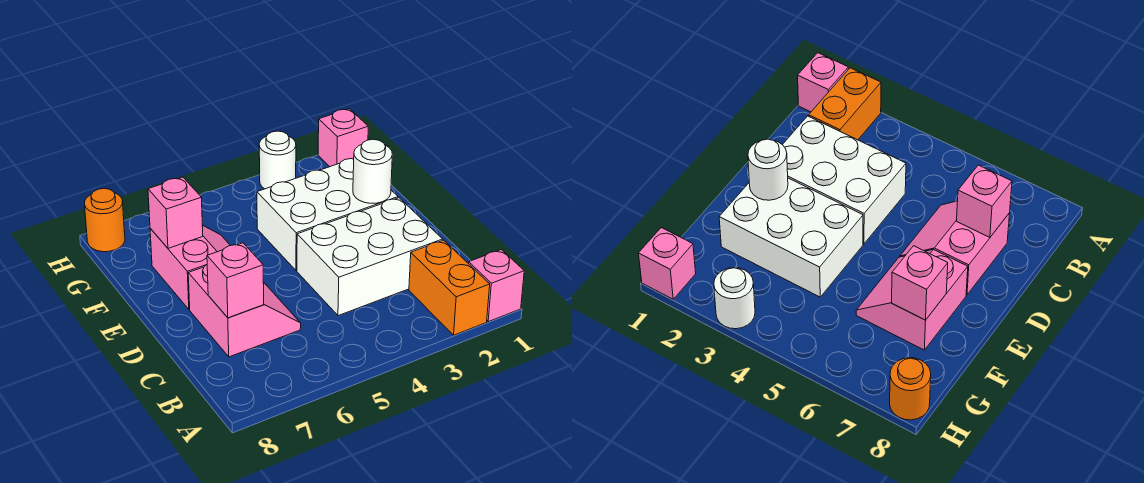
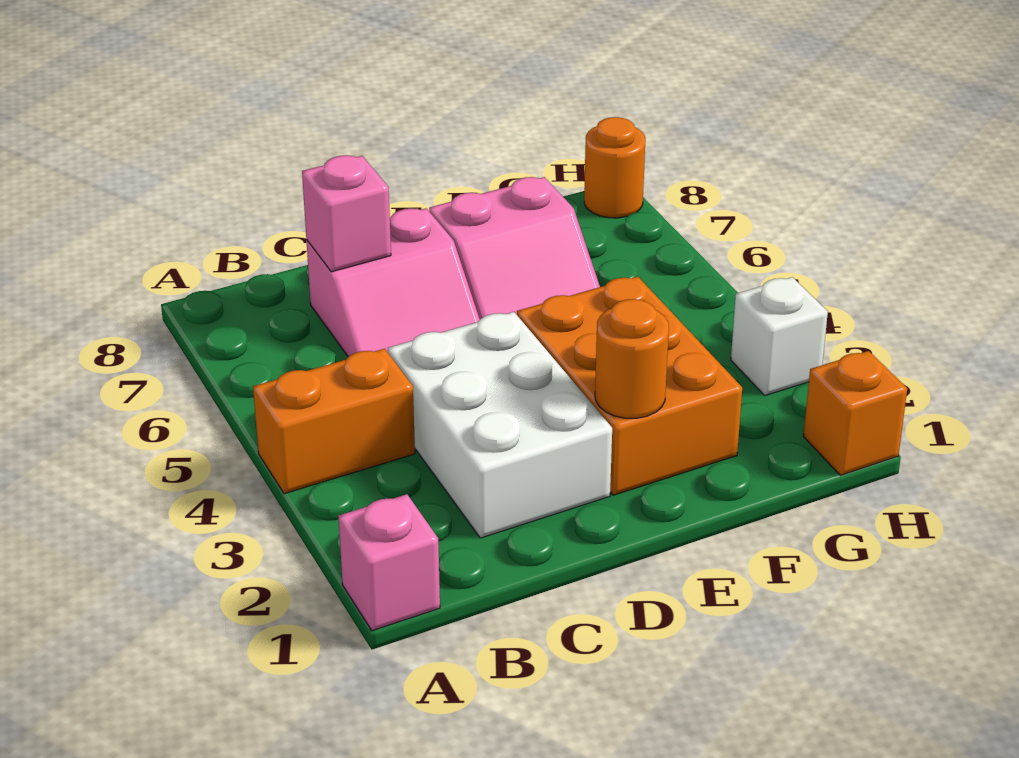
orange brick A2:B2 level 1 -> orange brick A4:B4 level 1
white brick E2:F4 level 1 -> orange brick E2:F4 level 1
white round brick E2 level 2 -> orange round brick E2 level 2
pink brick F7 level 2 -> none
pink brick H1 level 1 -> orange brick H1 level 1
white round brick H3 level 1 -> white brick H3 level 1

